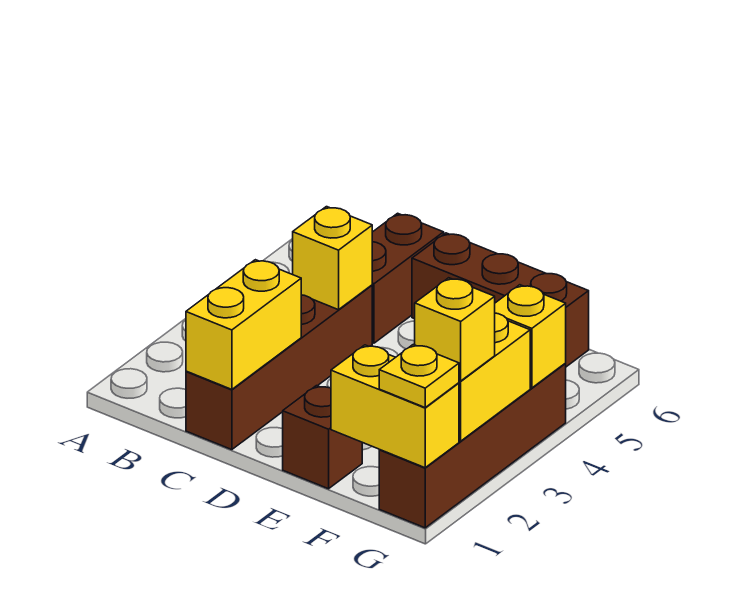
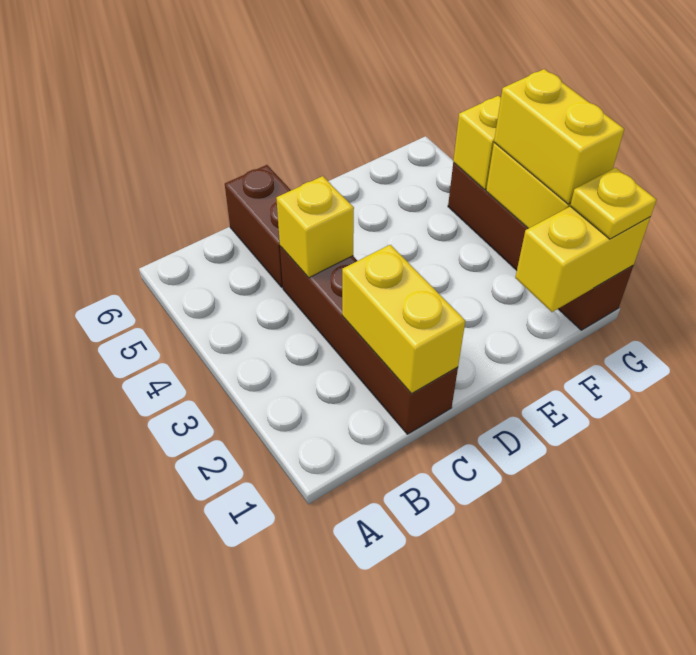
brown brick D6:F6 level 1 -> none
brown brick E1 level 1 -> none
yellow brick G2 level 3 -> yellow brick G2:G3 level 3

